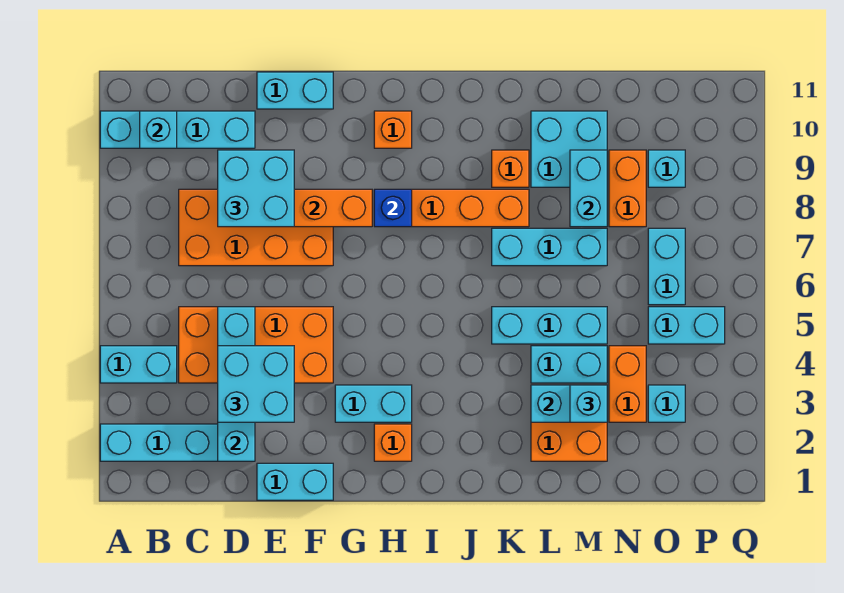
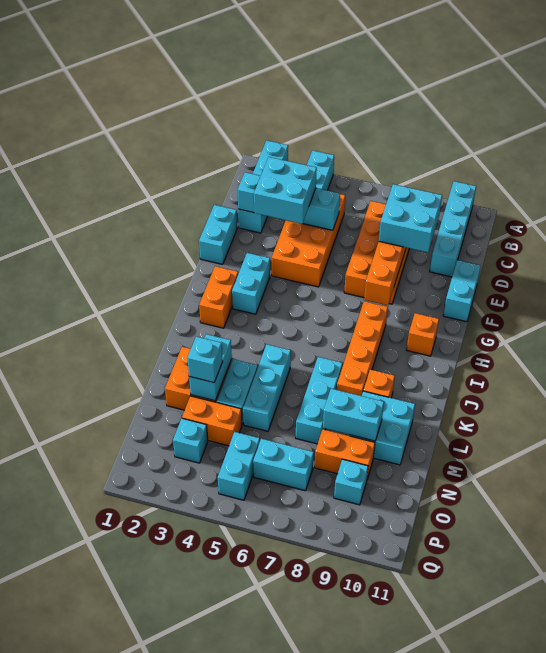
cyan brick B10 level 2 -> none
orange brick H2 level 1 -> orange brick H2:I2 level 1
blue brick H8 level 2 -> none

